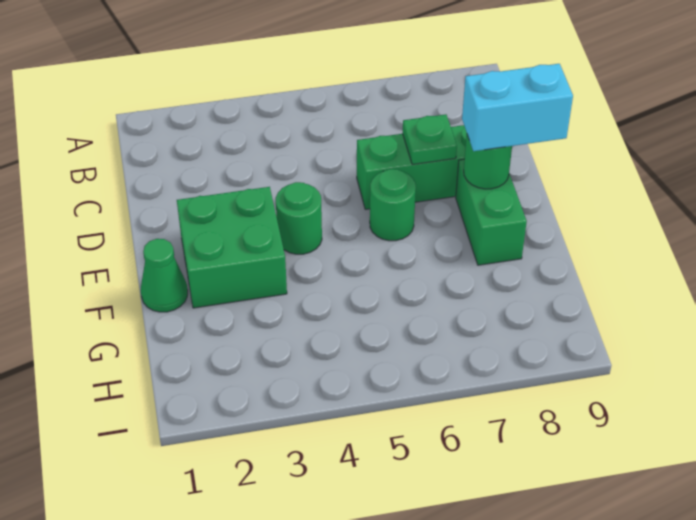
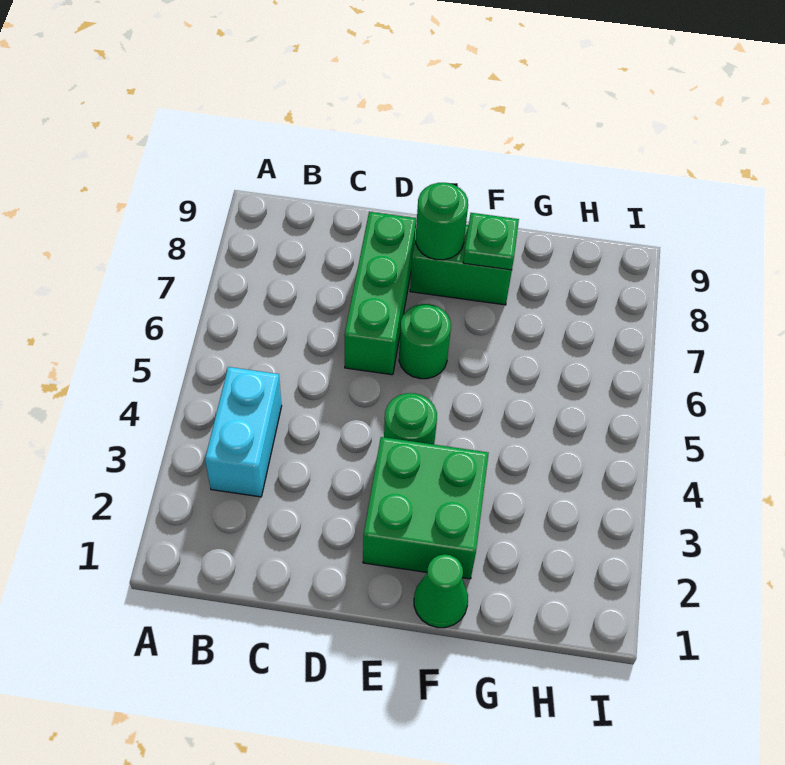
green plate D7 level 2 -> green plate F8 level 2
cyan brick E8:E9 level 3 -> cyan brick B3:B4 level 1

